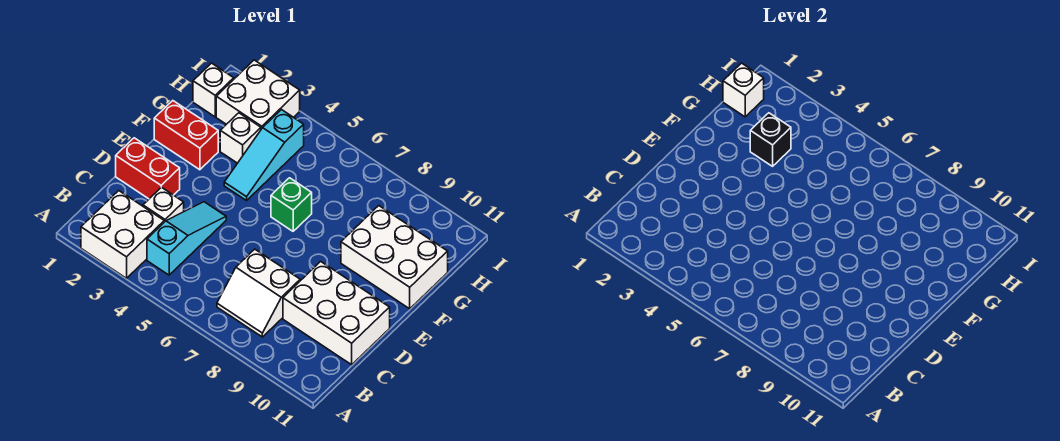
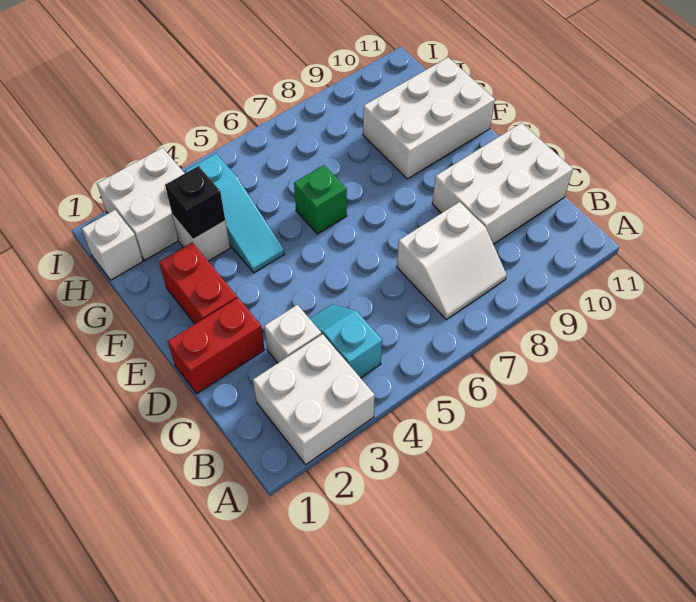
cyan slope B4:D4 level 1 top B -> cyan slope B4:C4 level 1 top B
red brick F1:F2 level 1 -> red brick E2:F2 level 1
white brick H1 level 2 -> none

